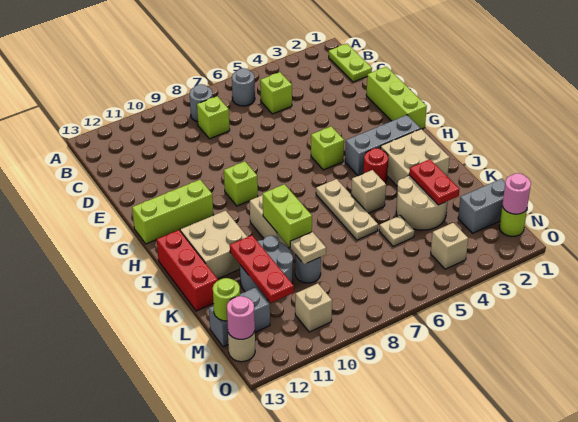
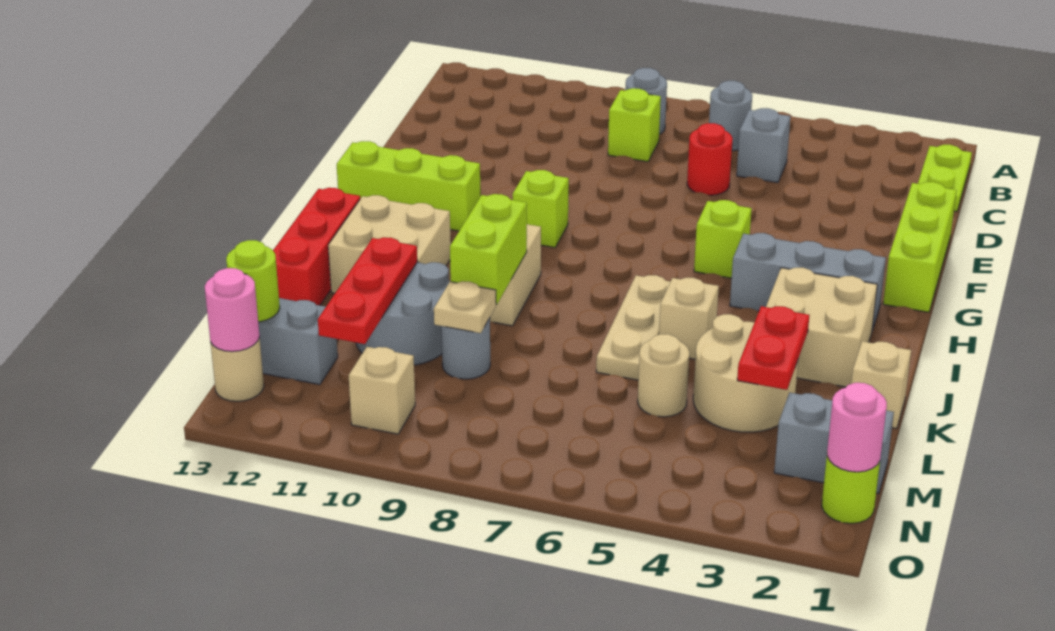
lime brick C5 level 1 -> grey brick C5 level 1
red round brick I4 level 1 -> red round brick D6 level 1
tan plate L5 level 1 -> tan round brick L5 level 1
tan brick N4 level 1 -> tan brick K1 level 1

